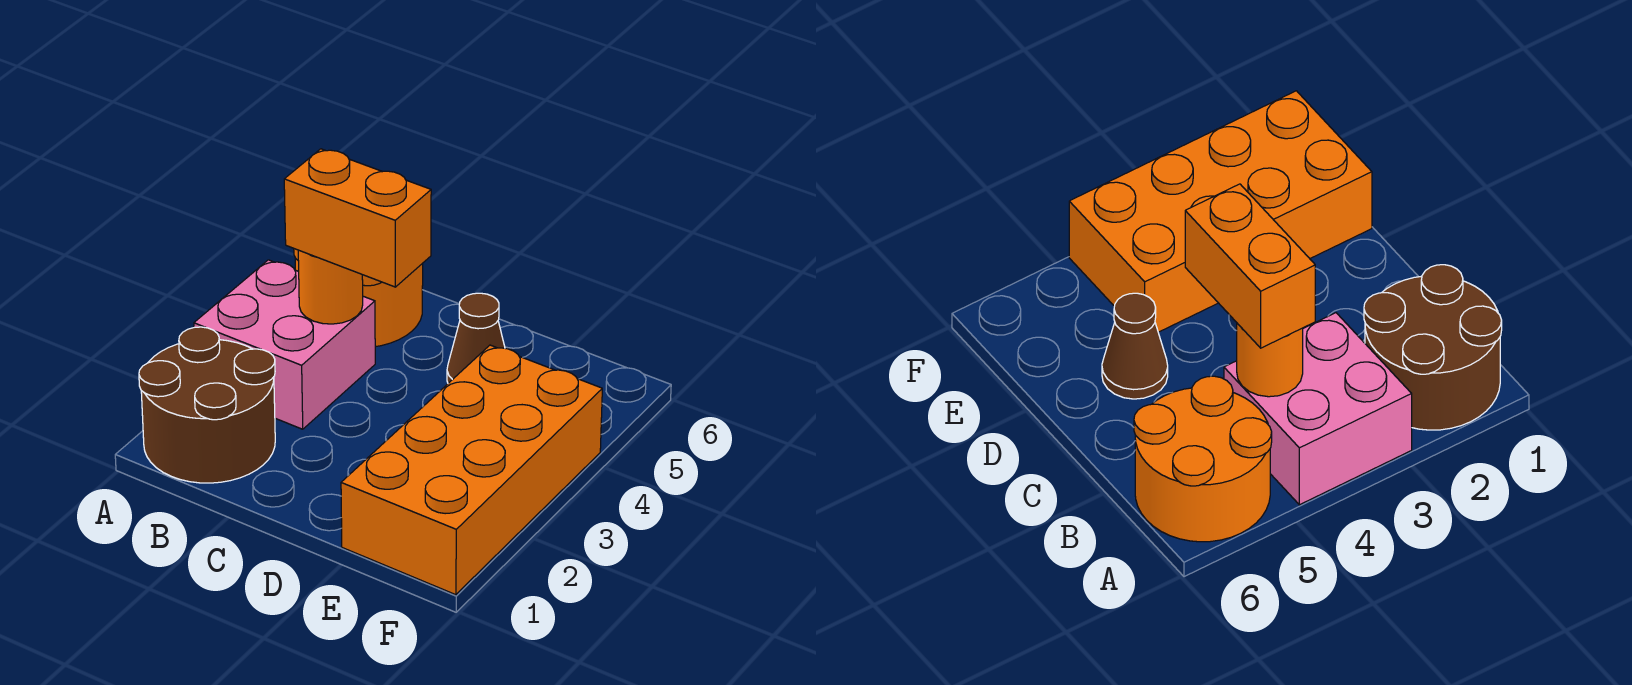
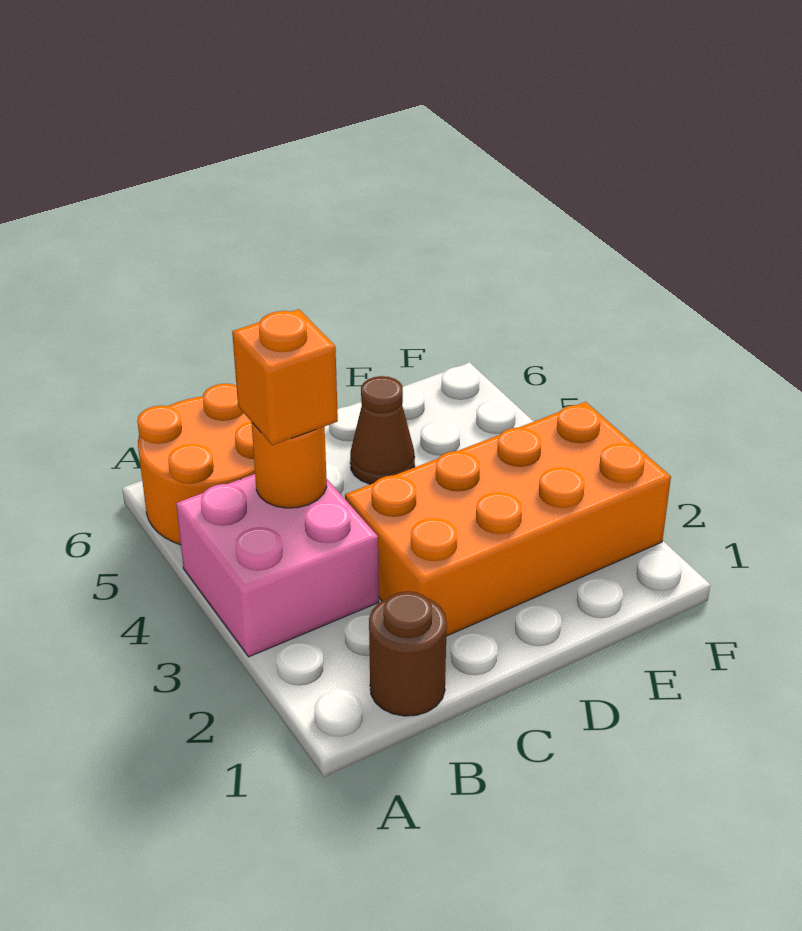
brown round brick A1:B2 level 1 -> brown round brick B1 level 1
orange brick B4:C4 level 3 -> orange brick B4 level 3
orange brick E1:F4 level 1 -> orange brick C2:F3 level 1

